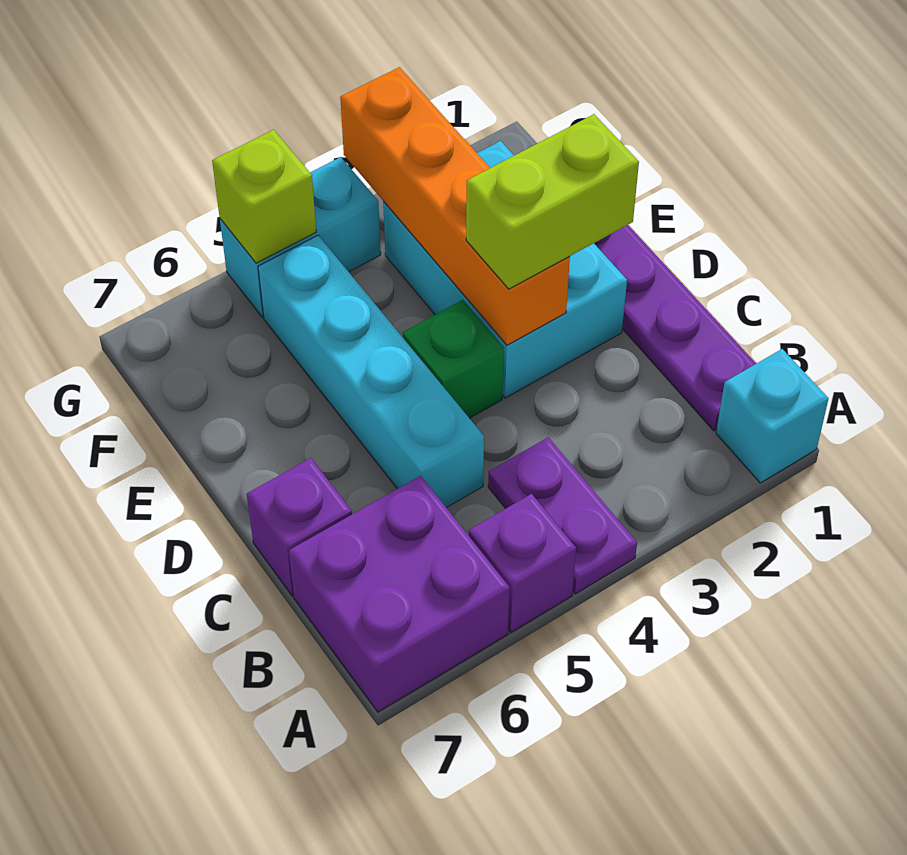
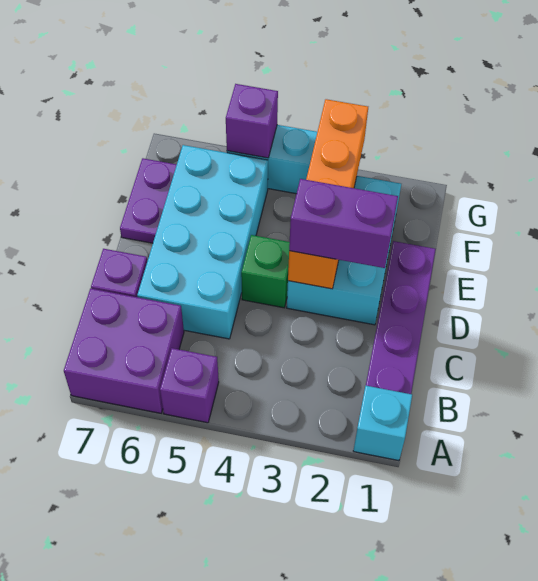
purple plate A4:B4 level 1 -> purple plate E7:F7 level 1
cyan brick C5:F5 level 1 -> cyan brick C5:F6 level 1
lime brick D2:D3 level 3 -> purple brick D2:D3 level 3
lime brick G5 level 2 -> purple brick G5 level 2

